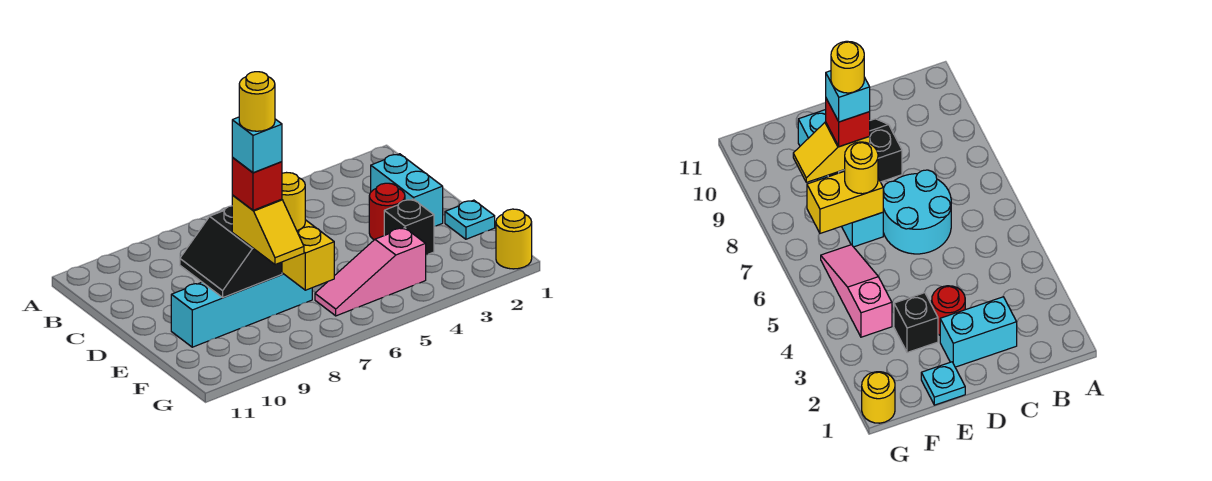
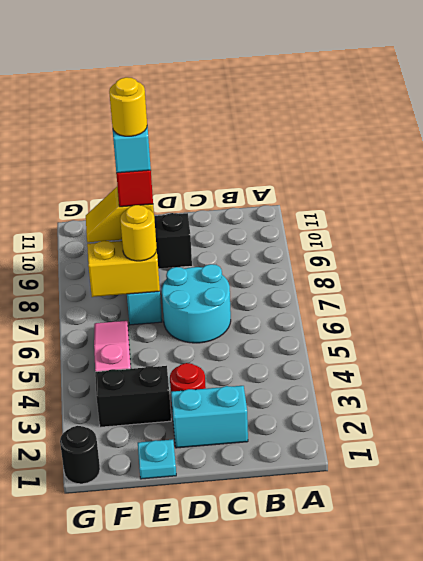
black brick E3 level 1 -> black brick E3:F3 level 1
yellow round brick G1 level 1 -> black round brick G1 level 1

